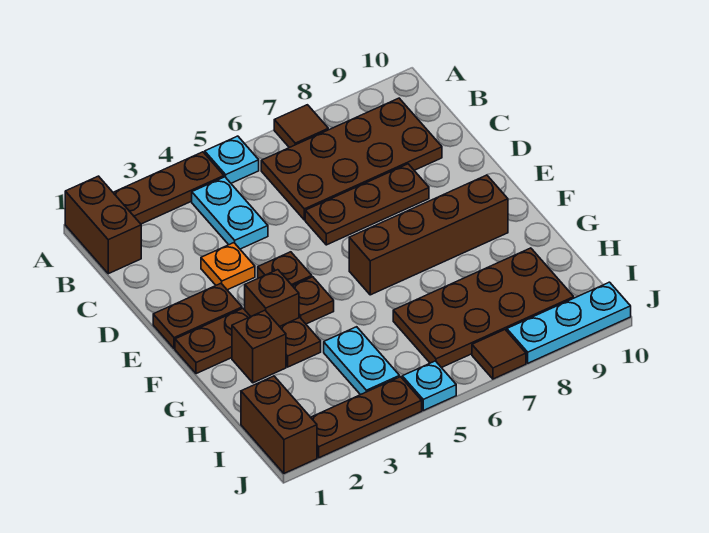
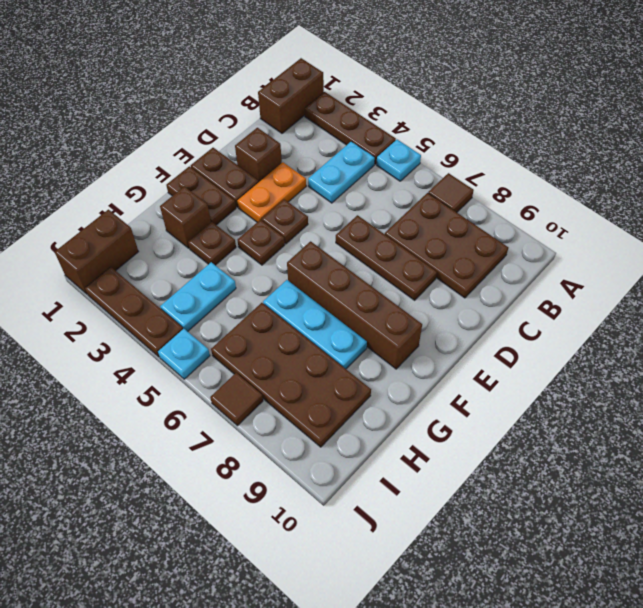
brown plate B6:C9 level 1 -> brown plate B7:C9 level 1
orange plate D3 level 1 -> orange plate D3:E3 level 1
brown brick F3 level 1 -> brown brick D2 level 1
cyan plate J8:J10 level 1 -> cyan plate G6:G8 level 1

